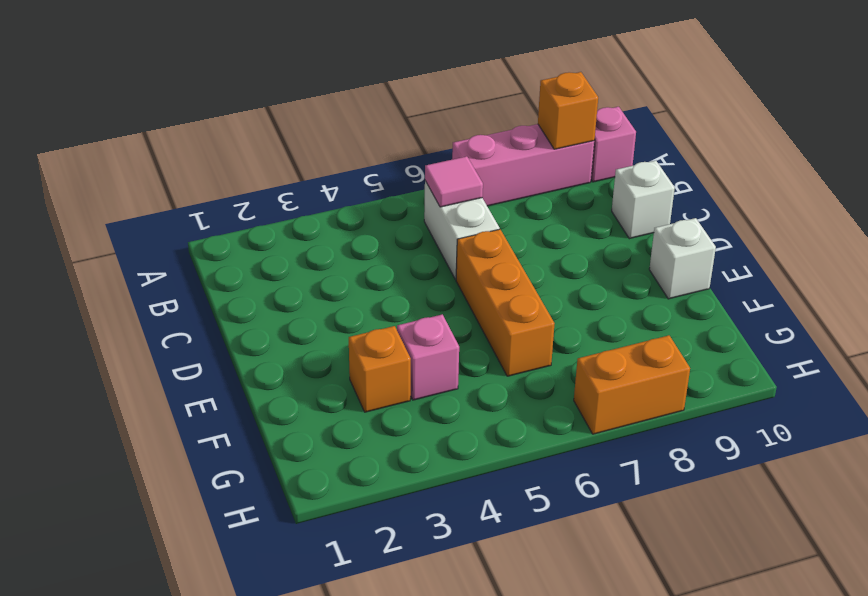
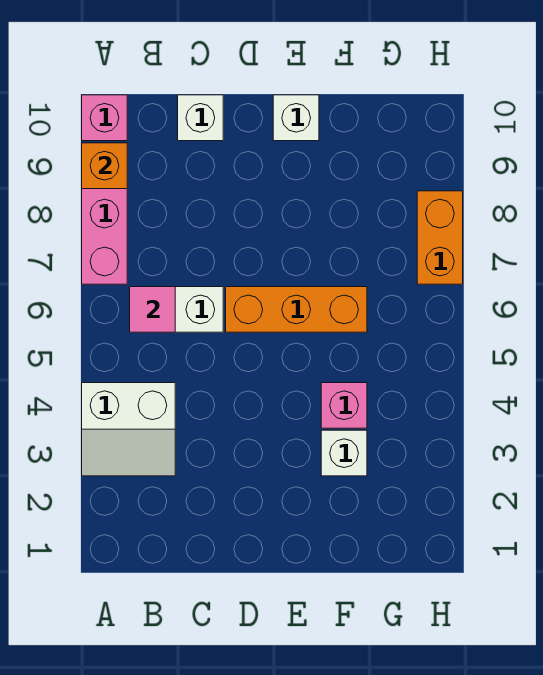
none -> white slope A3:B4 level 1 top 4
orange brick F3 level 1 -> white brick F3 level 1

